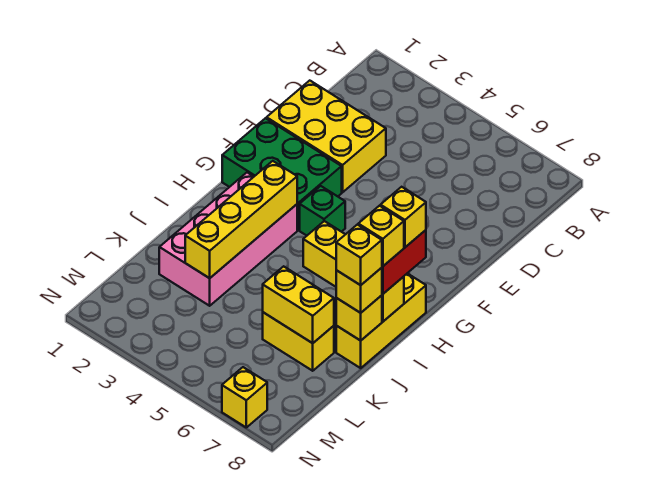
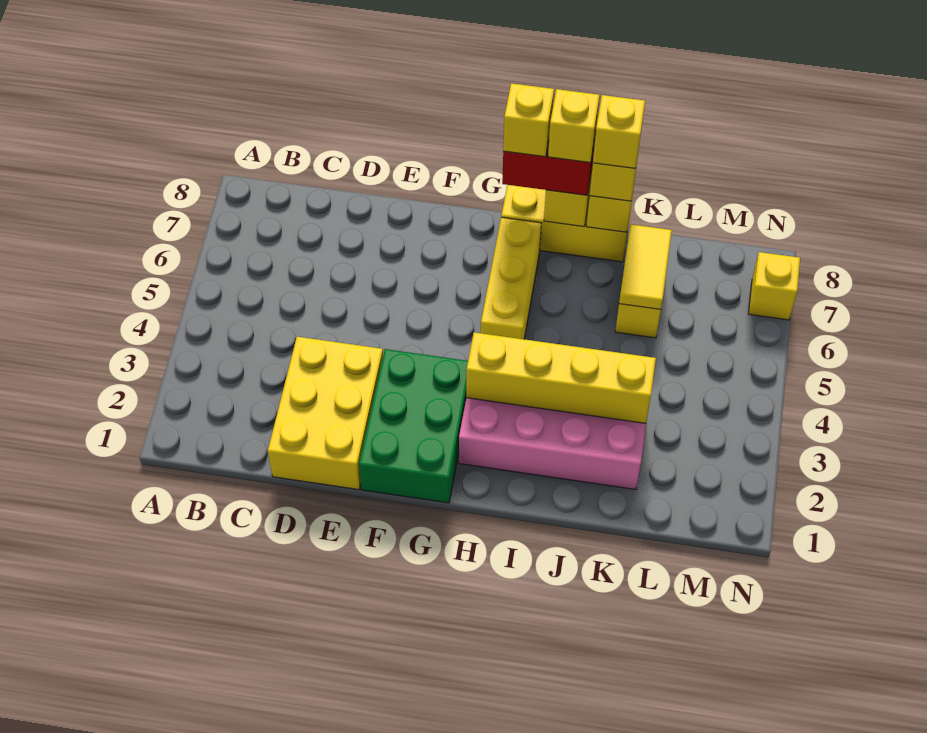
green brick G4 level 1 -> none
yellow brick K6:K7 level 2 -> yellow tile K6:K7 level 2

